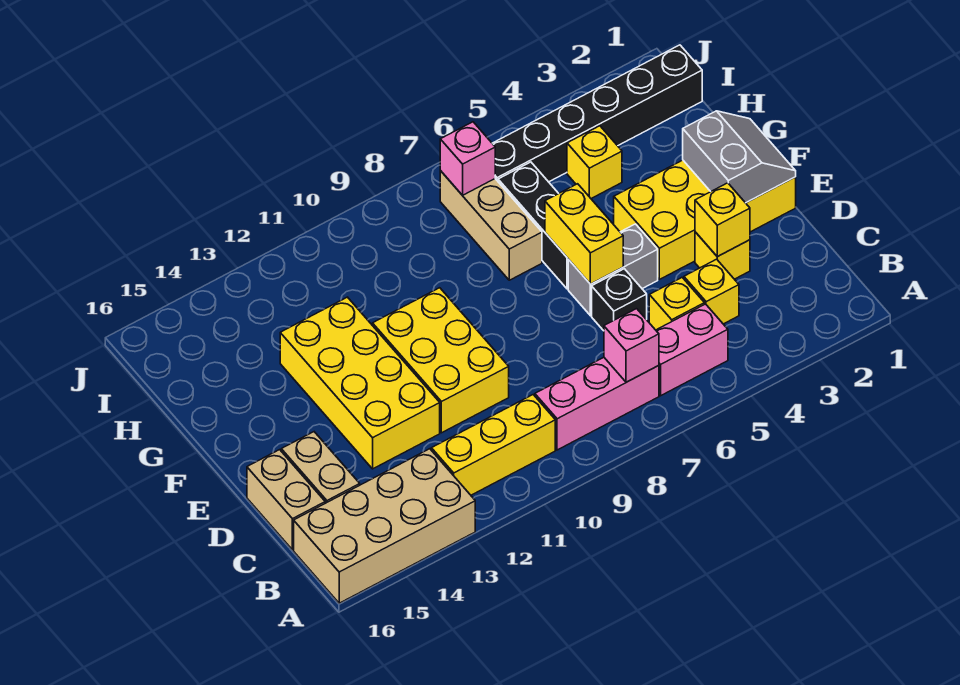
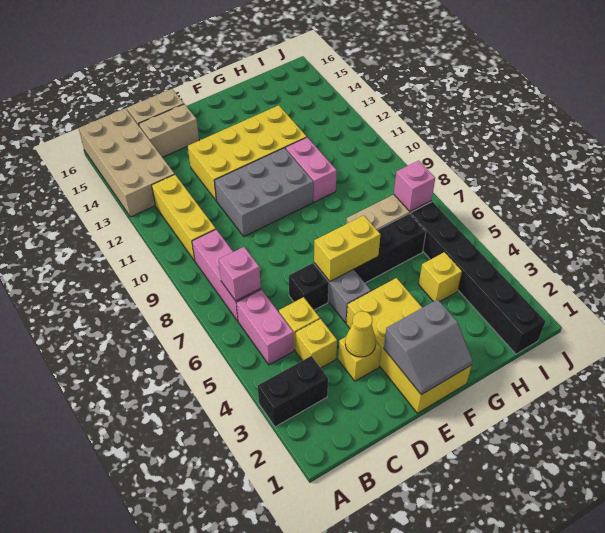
none -> black brick A3:B3 level 1
yellow brick D3 level 2 -> yellow cone D3 level 2
yellow brick D10:F11 level 1 -> grey brick D10:F11 level 1
none -> pink brick G10:G11 level 1

